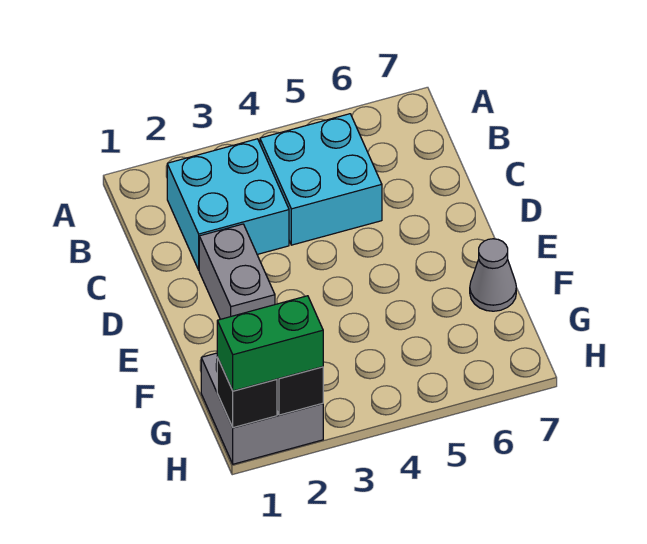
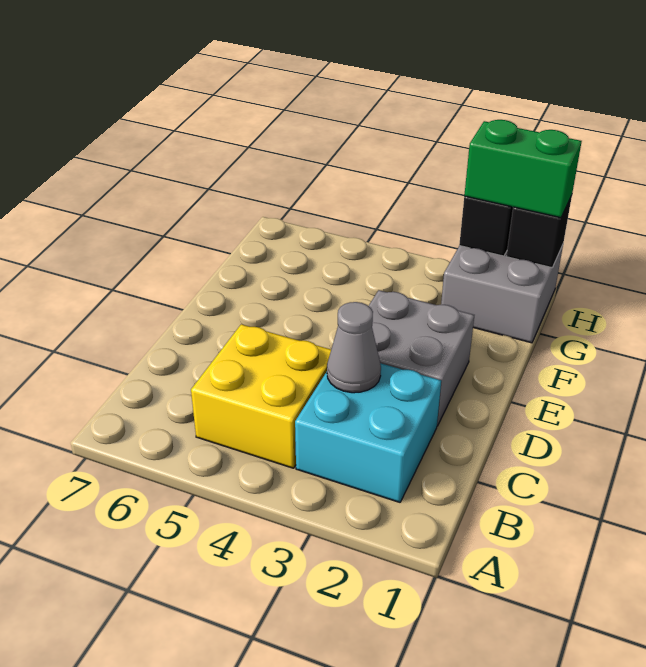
cyan brick B4:C5 level 1 -> yellow brick B4:C5 level 1
grey brick D2:E2 level 1 -> grey brick D2:E3 level 1
grey cone F7 level 1 -> grey cone C3 level 2

